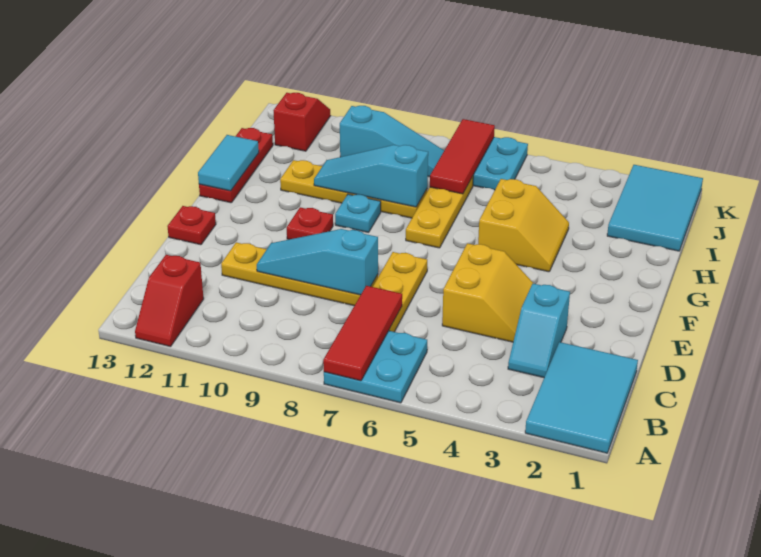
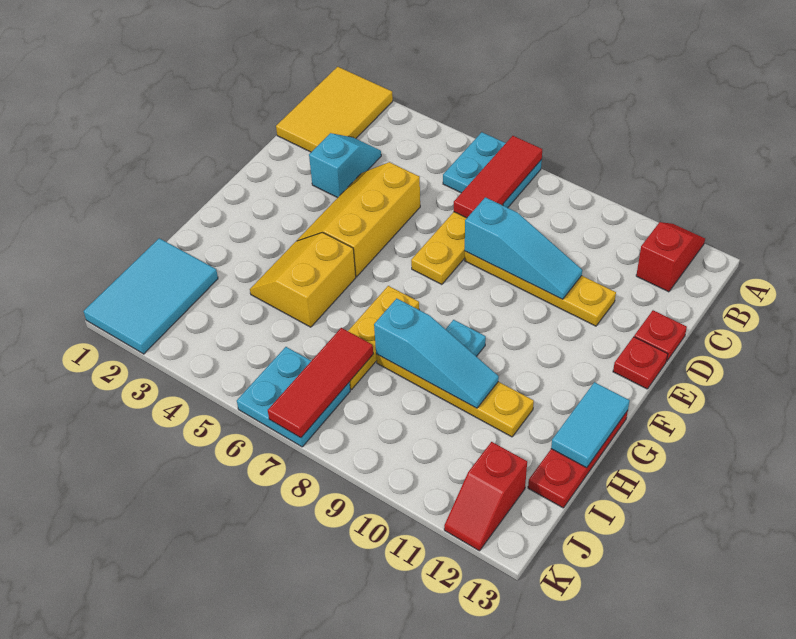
cyan tile A1:C2 level 1 -> yellow tile A1:C2 level 1
yellow slope D4:E5 level 1 top 5 -> yellow slope D4:F5 level 1 top 5
red plate F10 level 1 -> red plate D13 level 1
cyan slope J8:J10 level 1 top 10 -> none

